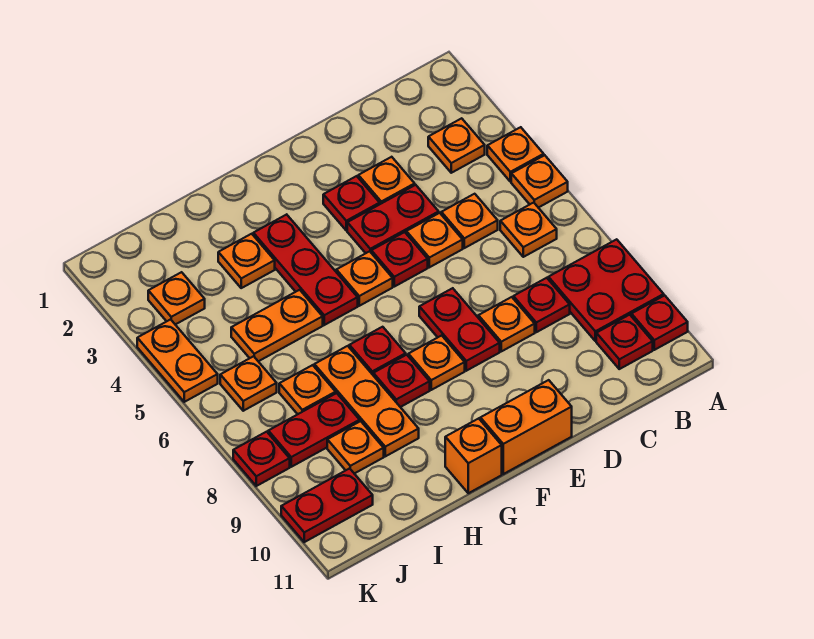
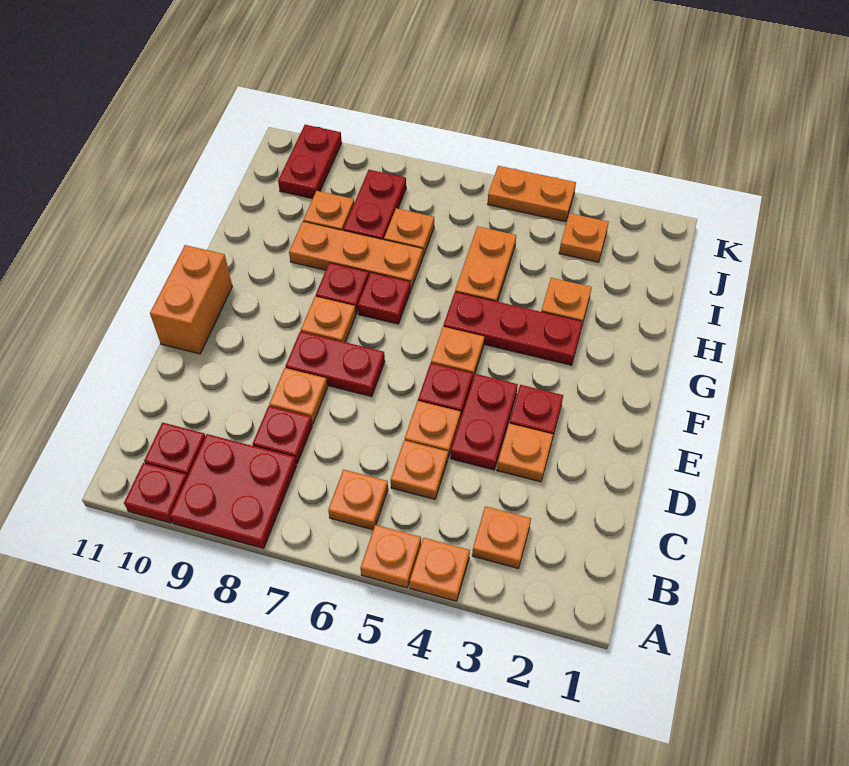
orange brick G11 level 1 -> none
orange plate J6 level 1 -> none
red plate K8 level 1 -> none

